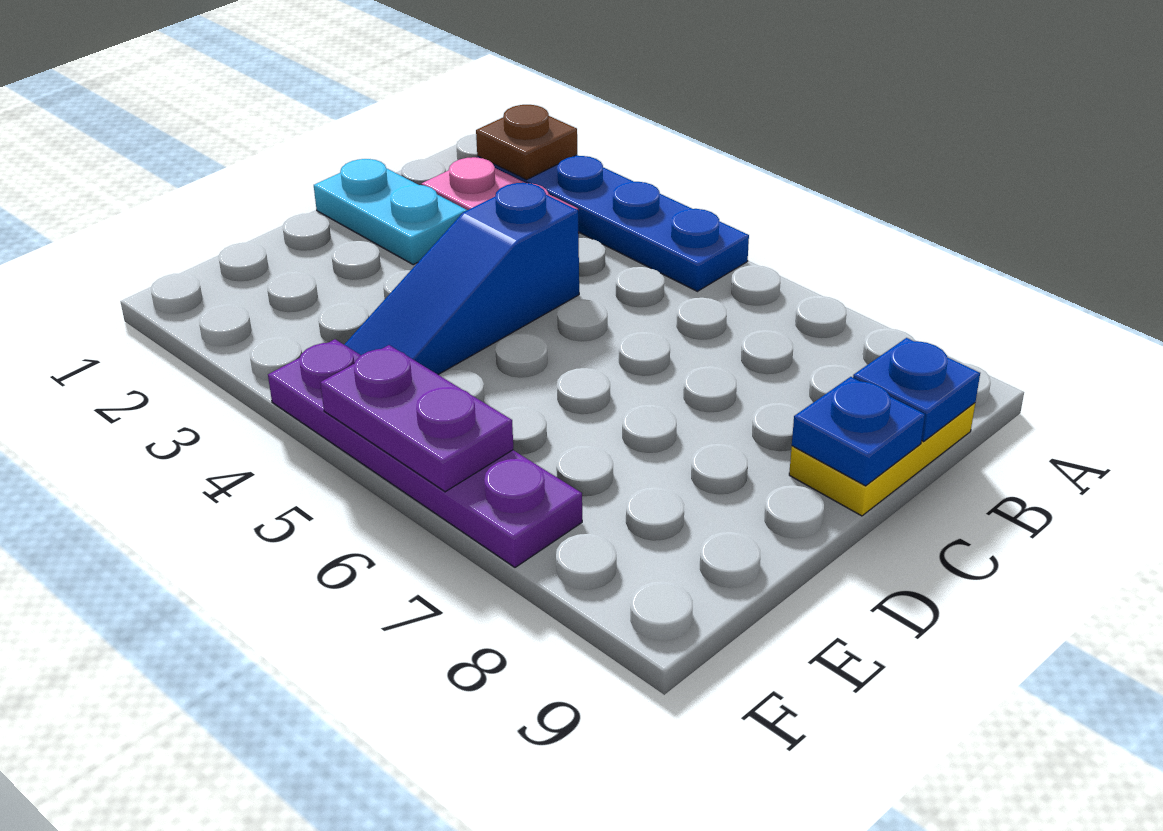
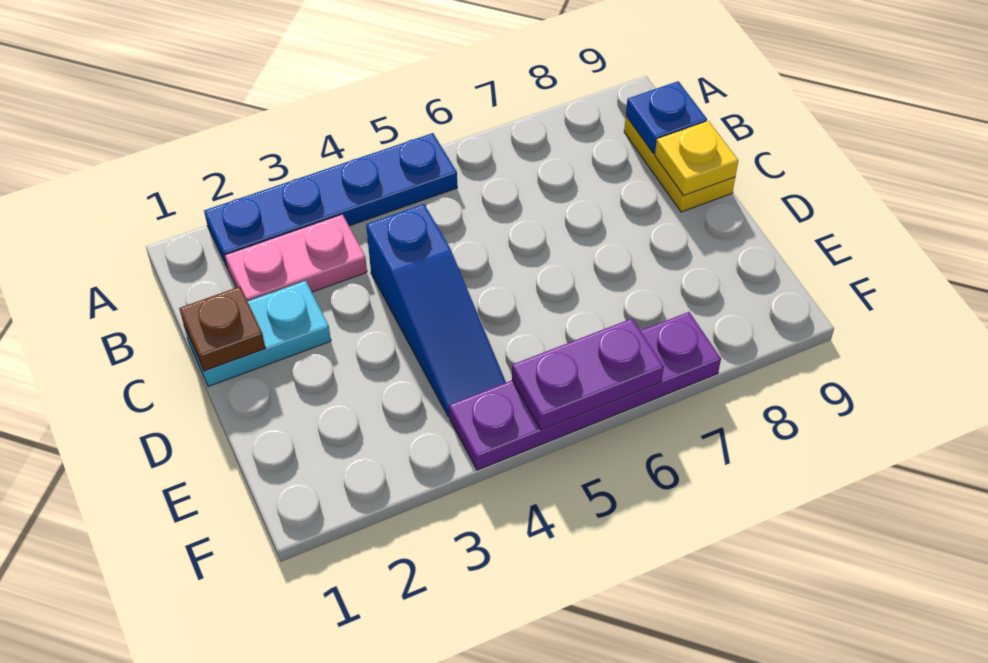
brown plate A2 level 2 -> brown plate C1 level 2
blue plate C9 level 2 -> yellow plate C9 level 2

